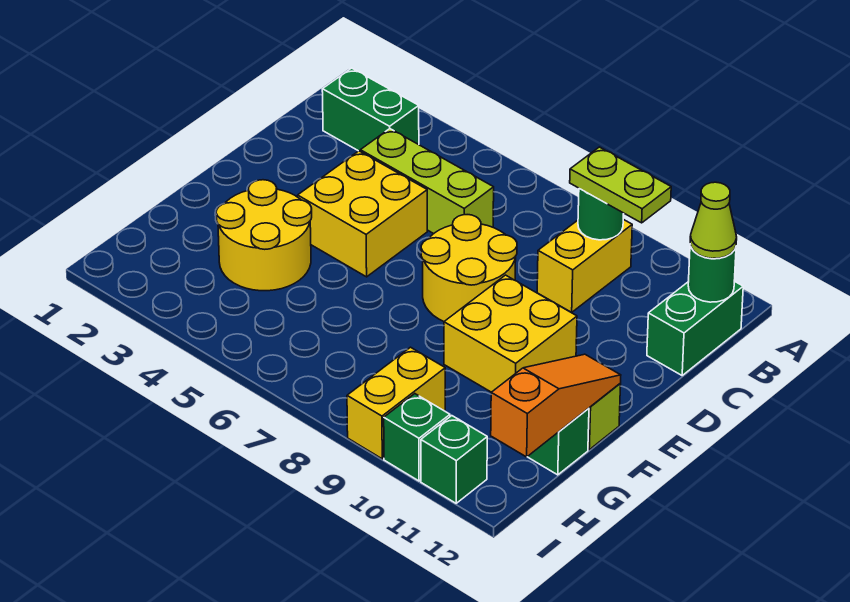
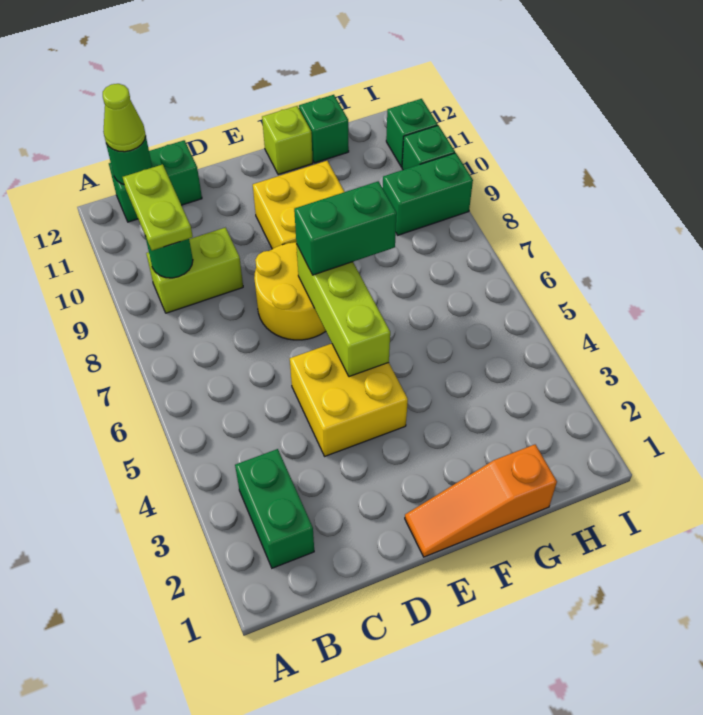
yellow brick B9:C9 level 1 -> lime brick B9:C9 level 1
lime brick C4:C6 level 1 -> lime brick E5:E7 level 2
none -> green brick E7:F7 level 3
yellow round brick F3:G4 level 1 -> none
orange slope F12:H12 level 2 top H -> orange slope E1:G1 level 1 top G
yellow brick H9:I9 level 1 -> green brick H9:I9 level 1

